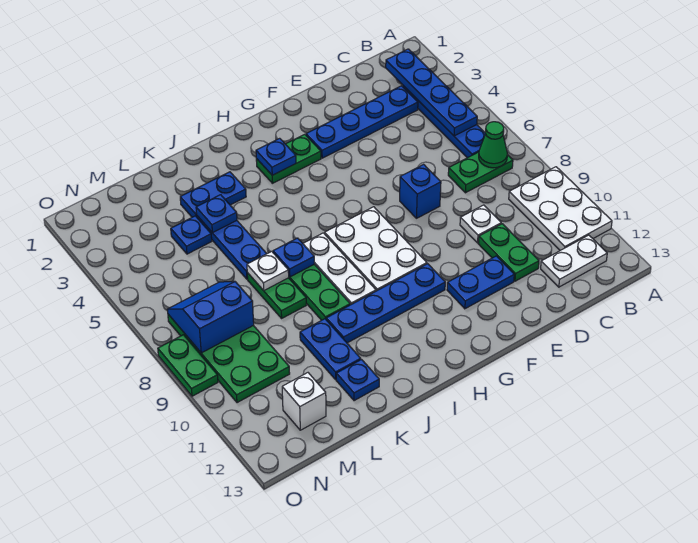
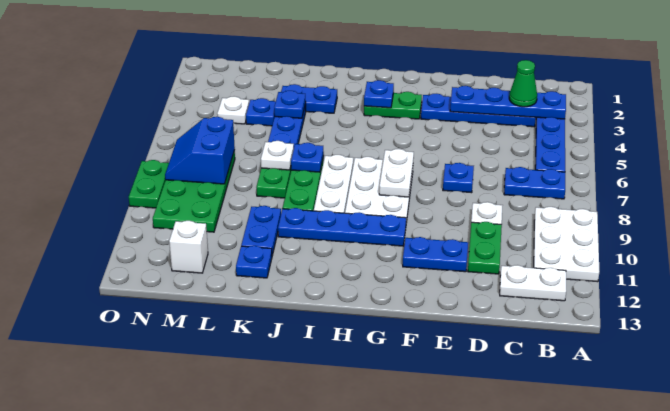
blue plate B2:B5 level 2 -> blue plate B3:E3 level 2
green plate B7:C7 level 1 -> blue plate B7:C7 level 1
green cone B7 level 2 -> green cone C3 level 3
blue brick E7 level 1 -> blue plate E7 level 1
none -> white plate G7:G8 level 2
none -> white plate M4 level 1
blue slope M7:N8 level 2 top 8 -> blue slope M7:N8 level 2 top M

